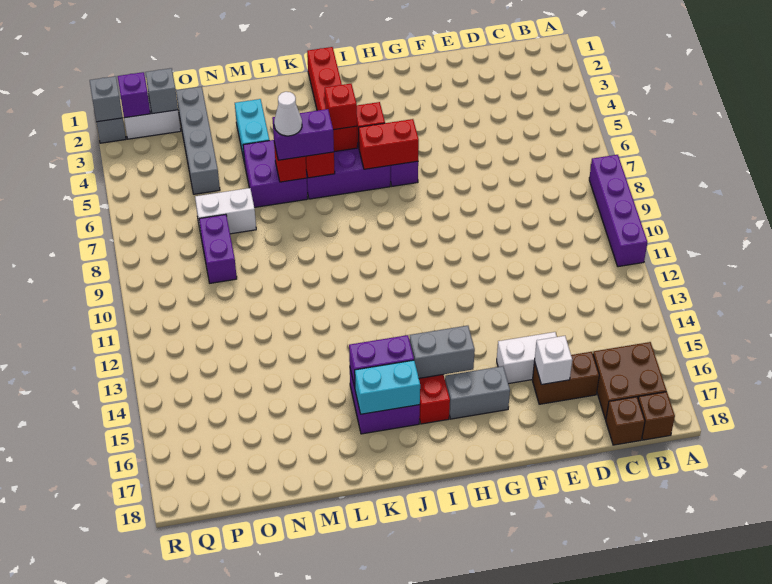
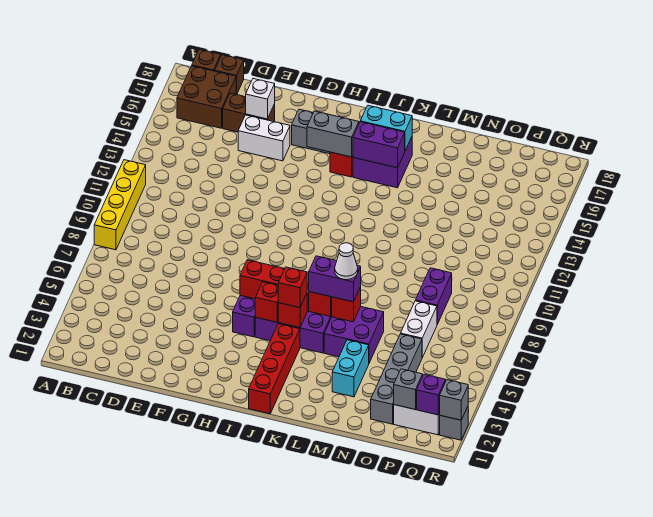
purple brick A8:A11 level 1 -> yellow brick A8:A11 level 1
white brick N7:O7 level 1 -> white brick O6:O7 level 1

